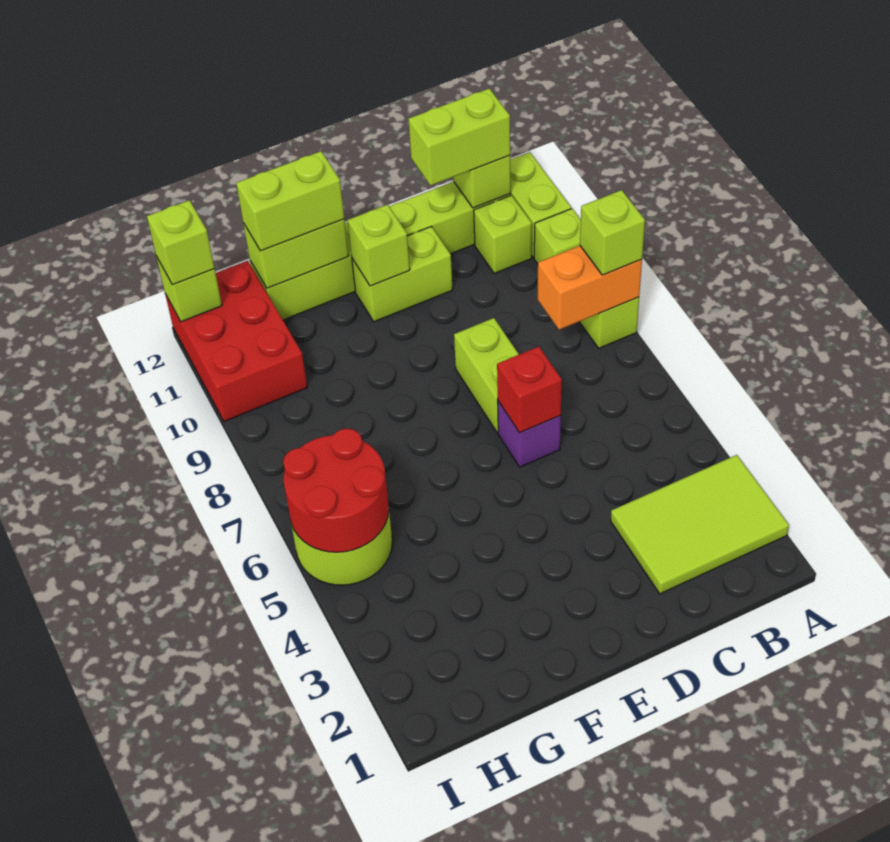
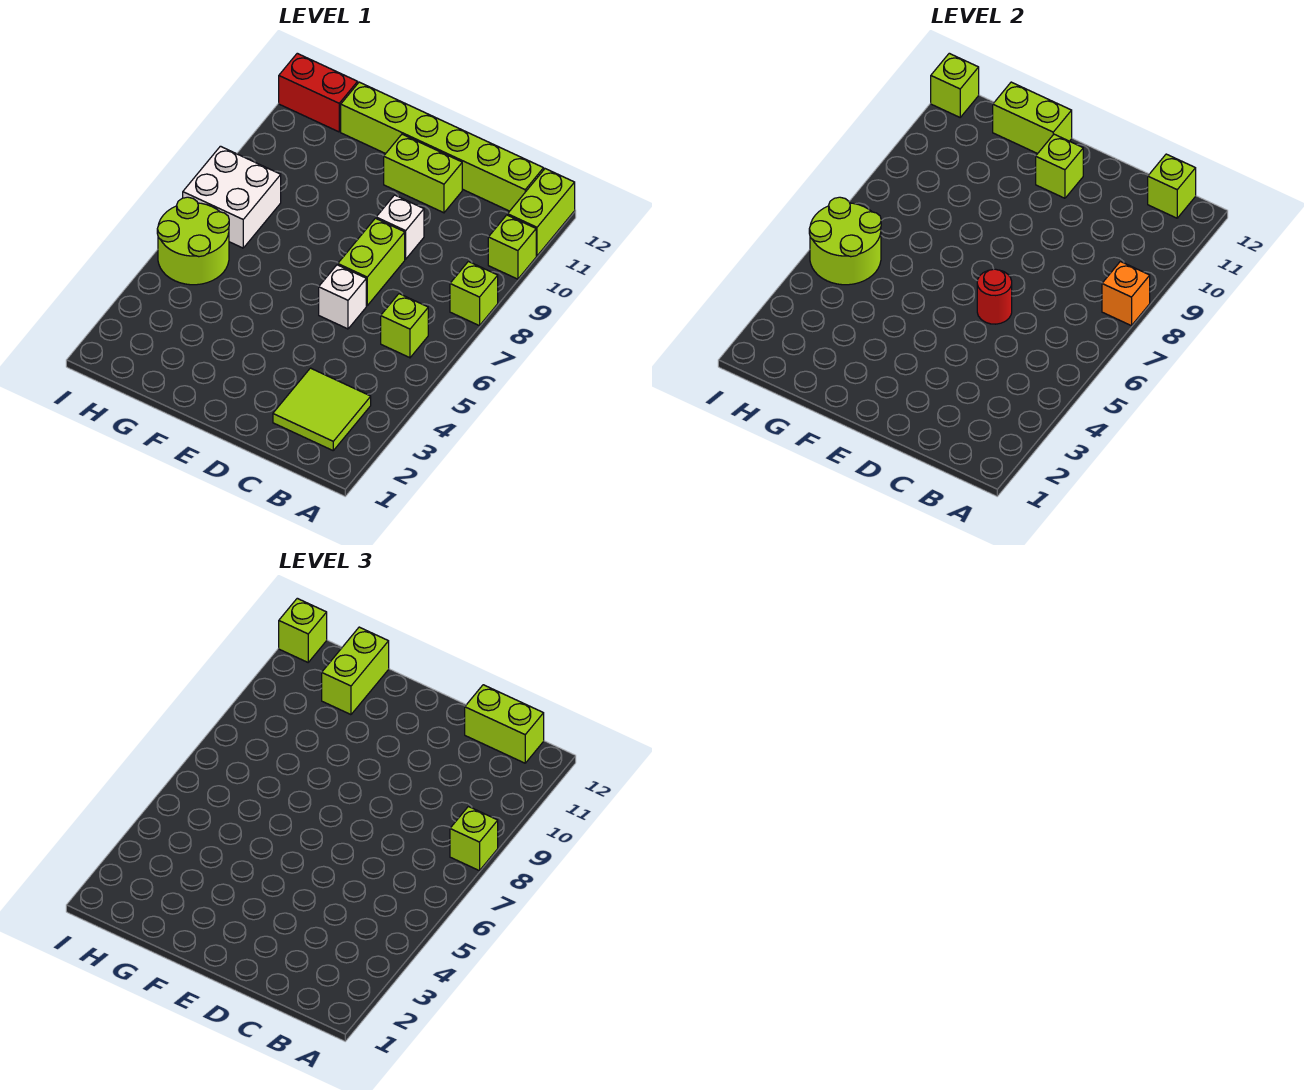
lime tile A2:C3 level 1 -> lime tile B2:C3 level 1
orange brick A8:B8 level 2 -> orange brick A8 level 2
lime brick B11 level 1 -> lime brick B6 level 1
purple brick D6 level 1 -> white brick D6 level 1
red brick D6 level 2 -> red round brick D6 level 2
none -> white brick D9 level 1
lime brick F12:G12 level 3 -> lime brick G11:G12 level 3
red round brick H5:I6 level 2 -> lime round brick H5:I6 level 2
none -> white brick H7:I8 level 1
red brick H10:I12 level 1 -> red brick H12:I12 level 1

